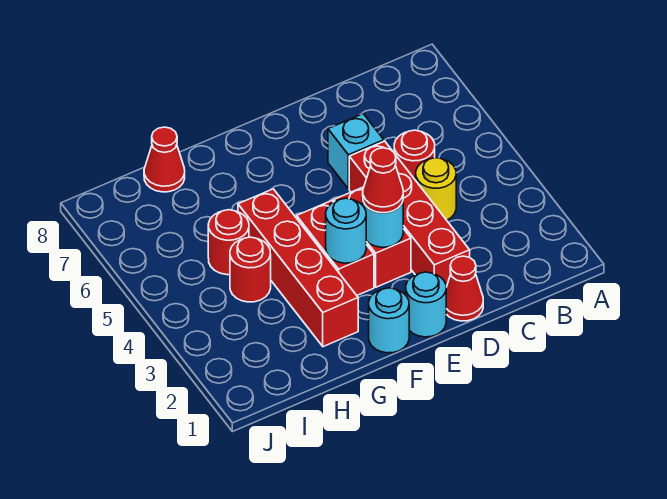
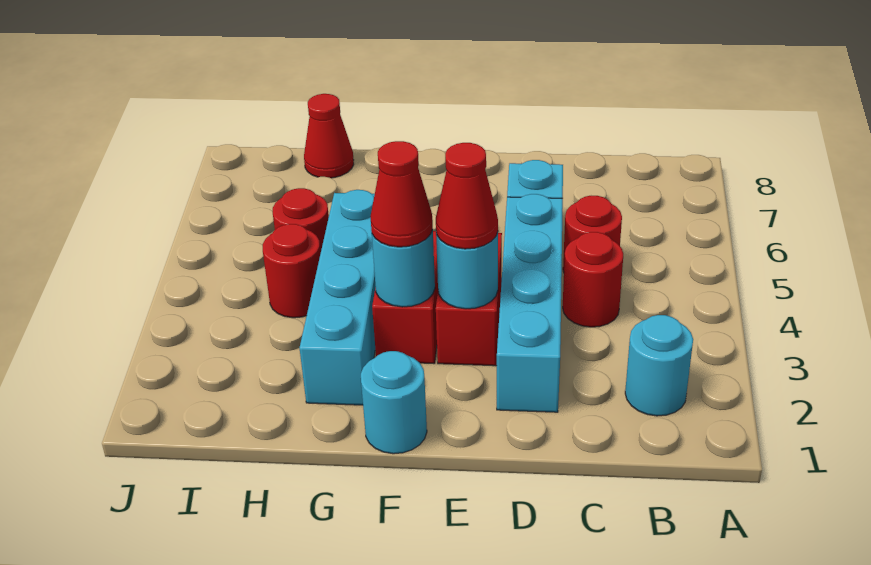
yellow round brick C4 level 1 -> red round brick C4 level 1
red cone D1 level 1 -> red cone F3 level 3
red brick D2:D5 level 1 -> cyan brick D2:D5 level 1
cyan round brick E1 level 1 -> cyan round brick B2 level 1
red brick G2:G5 level 1 -> cyan brick G2:G5 level 1

